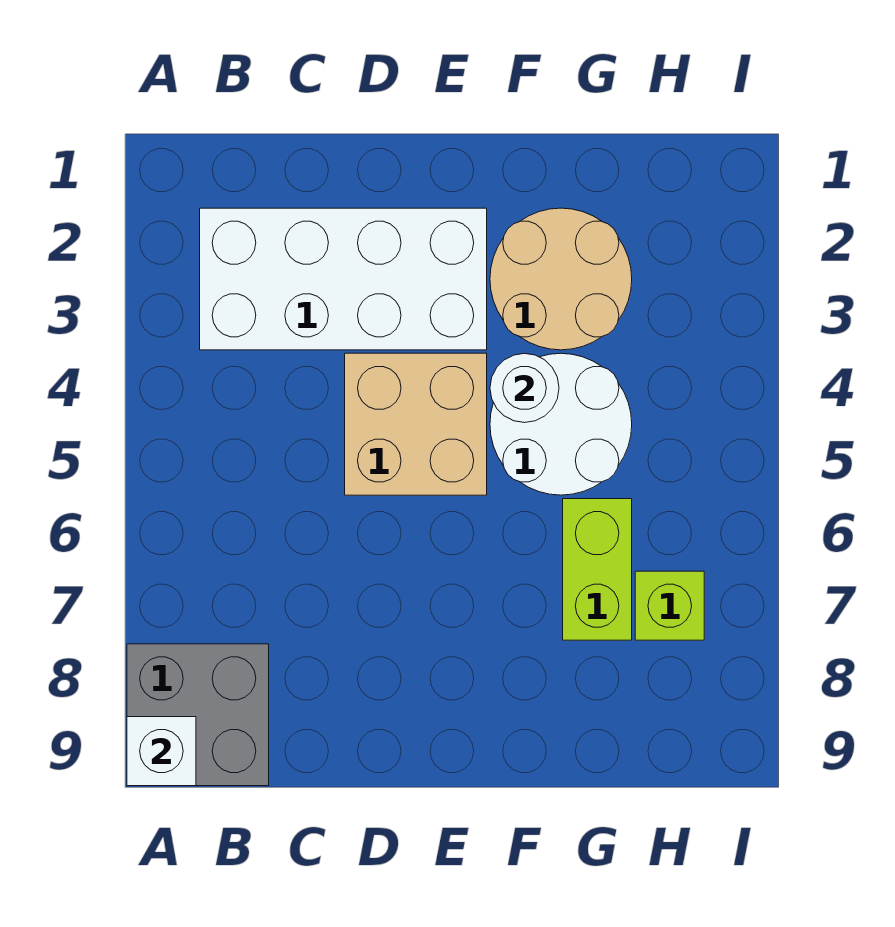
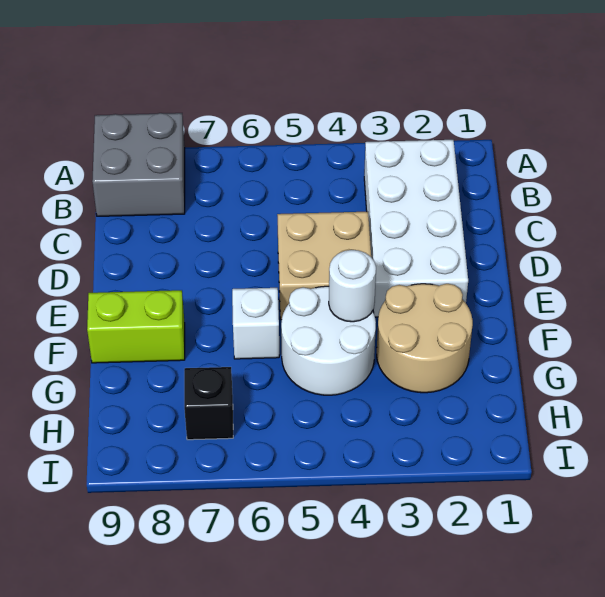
white brick A9 level 2 -> white brick F6 level 1
lime brick G6:G7 level 1 -> lime brick F8:F9 level 1
lime brick H7 level 1 -> black brick H7 level 1

